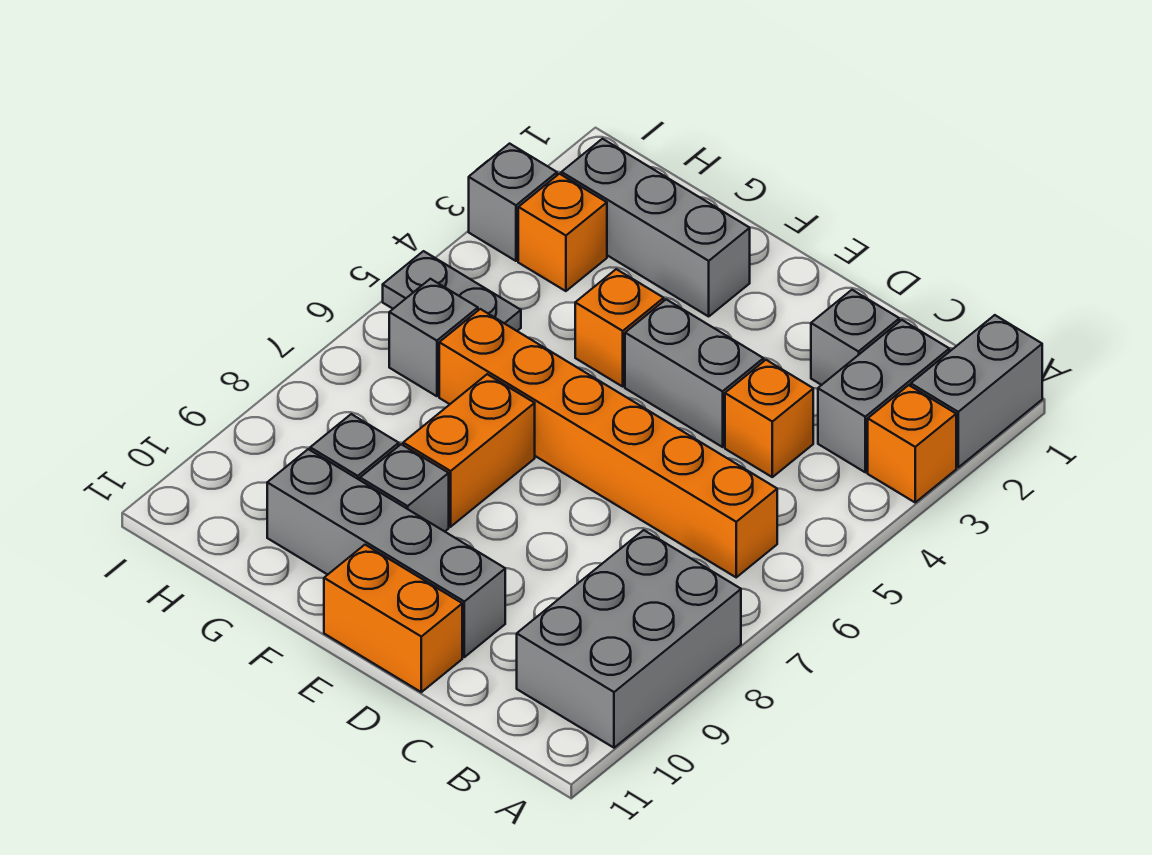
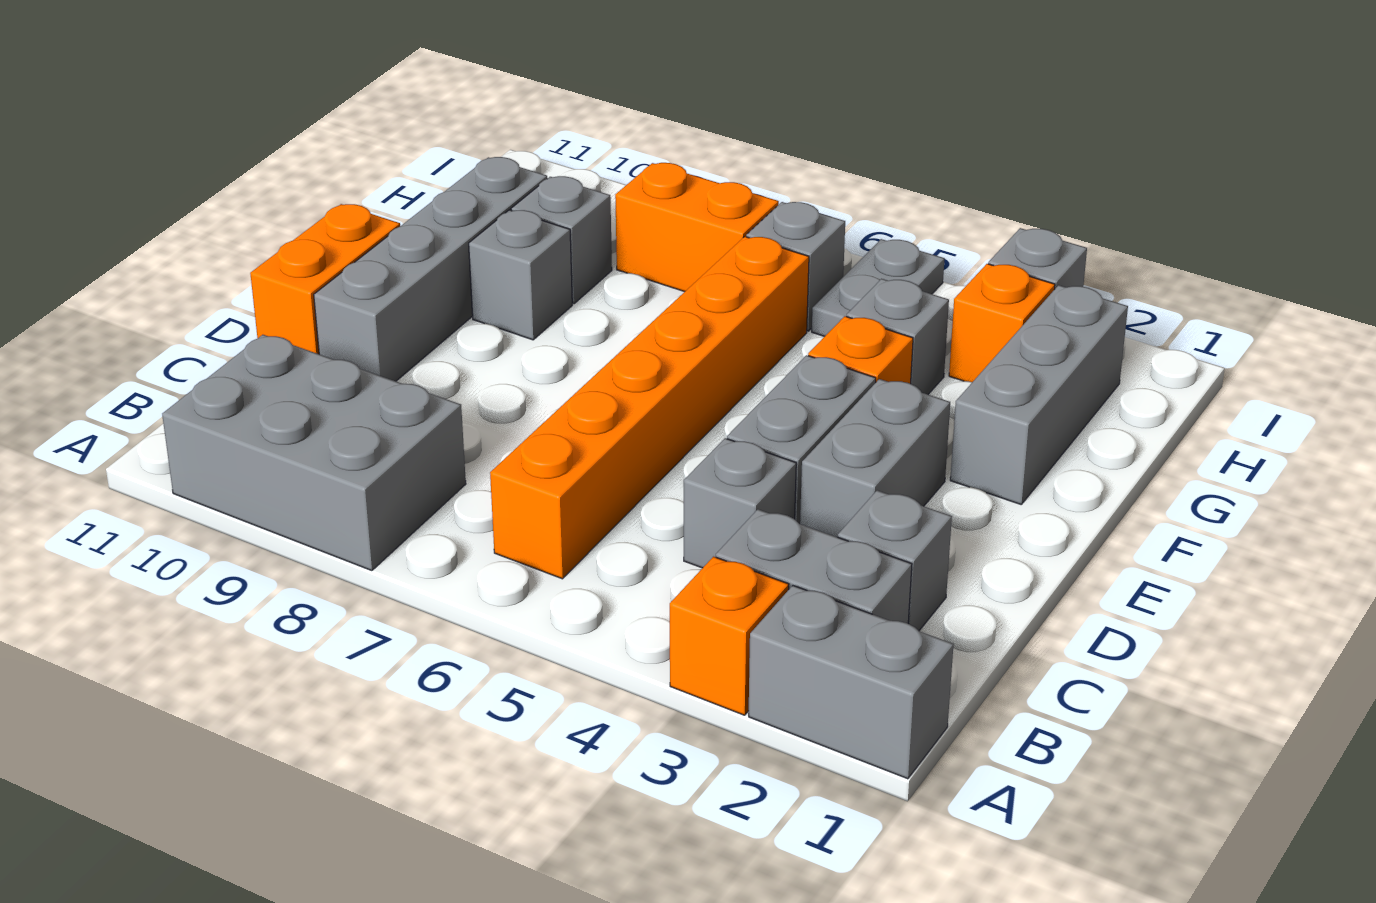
orange brick C4 level 1 -> grey brick C4 level 1
none -> grey brick D3:E3 level 1
orange brick F7:F8 level 1 -> orange brick H7:H8 level 1
none -> grey brick G4 level 1

